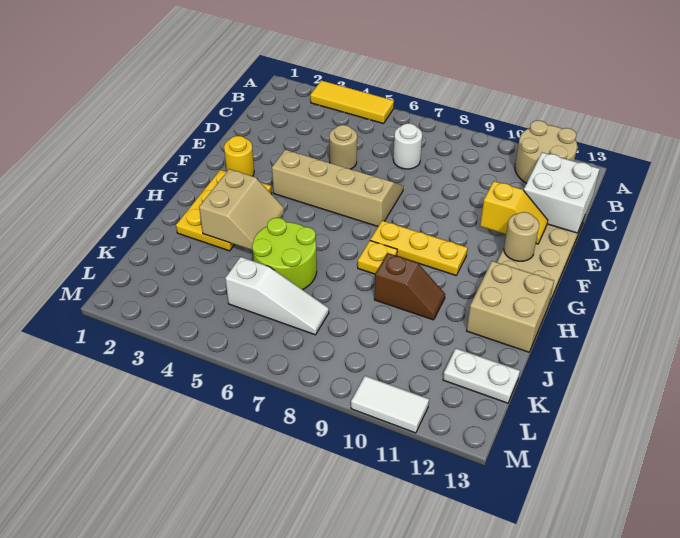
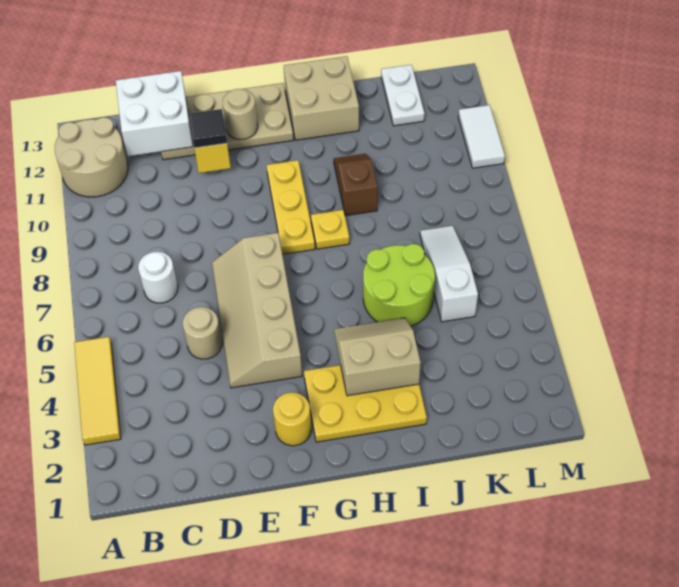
none -> black tile E11 level 3

